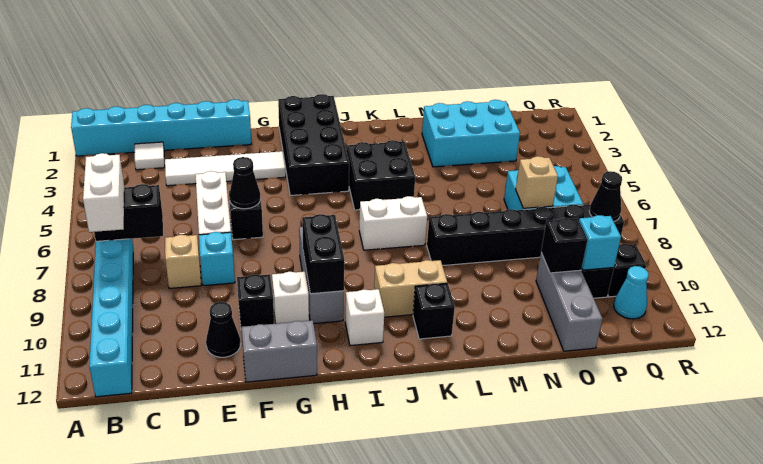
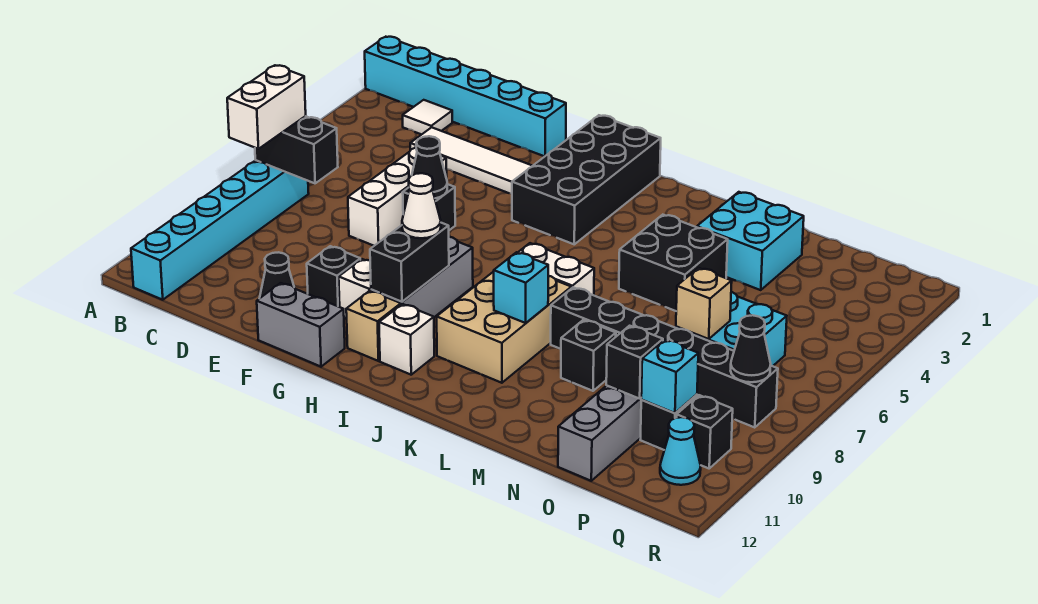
tan brick D8 level 1 -> tan brick H11 level 1
cyan brick E8 level 1 -> cyan brick K9 level 2
none -> white cone H9 level 3
black brick J4:K5 level 1 -> black brick L4:M5 level 1
tan brick J10:K10 level 1 -> tan brick J8:K10 level 1
black brick K11 level 1 -> black brick M9 level 1
cyan brick M2:O3 level 1 -> cyan brick M2:N3 level 1

